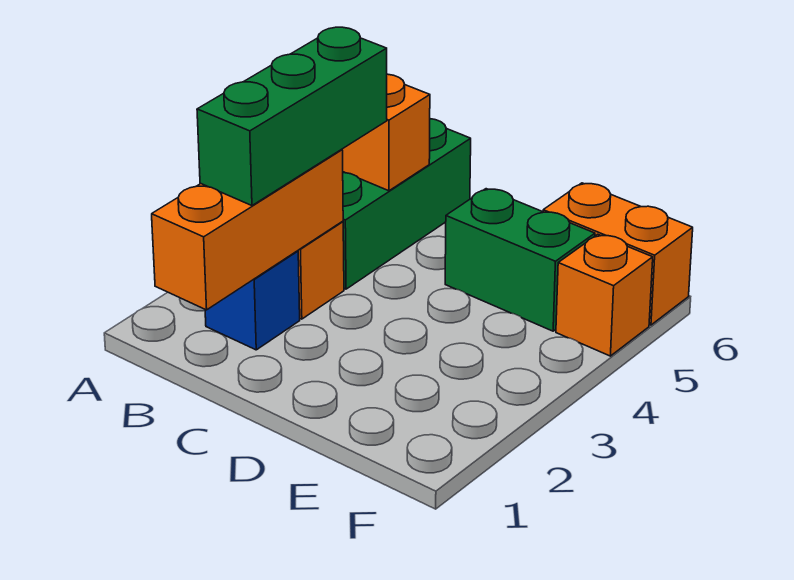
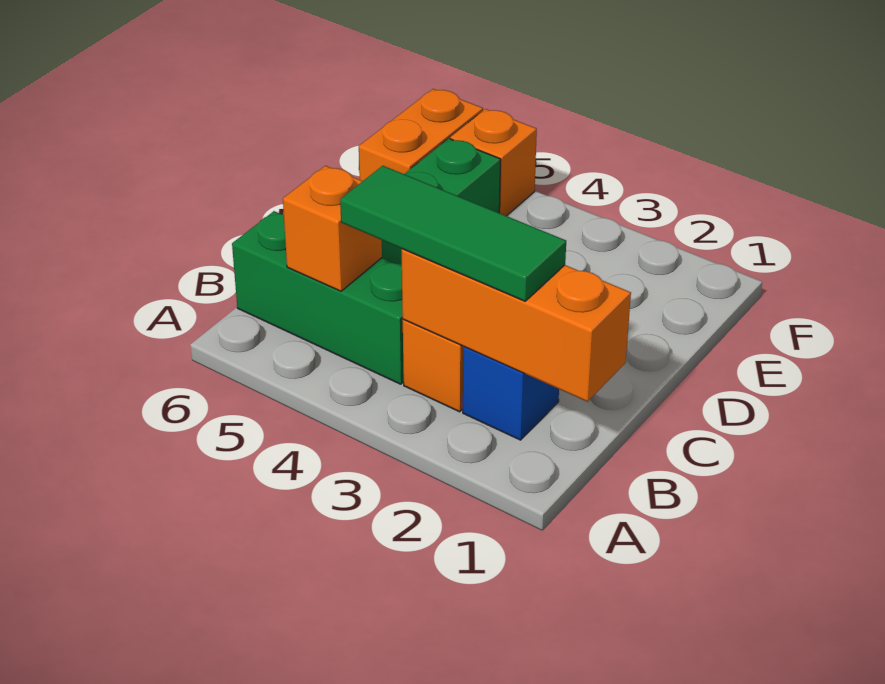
green brick B2:B4 level 3 -> green tile B2:B4 level 3

